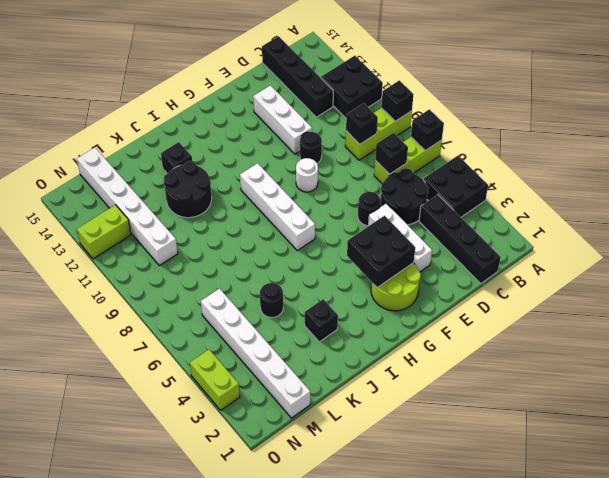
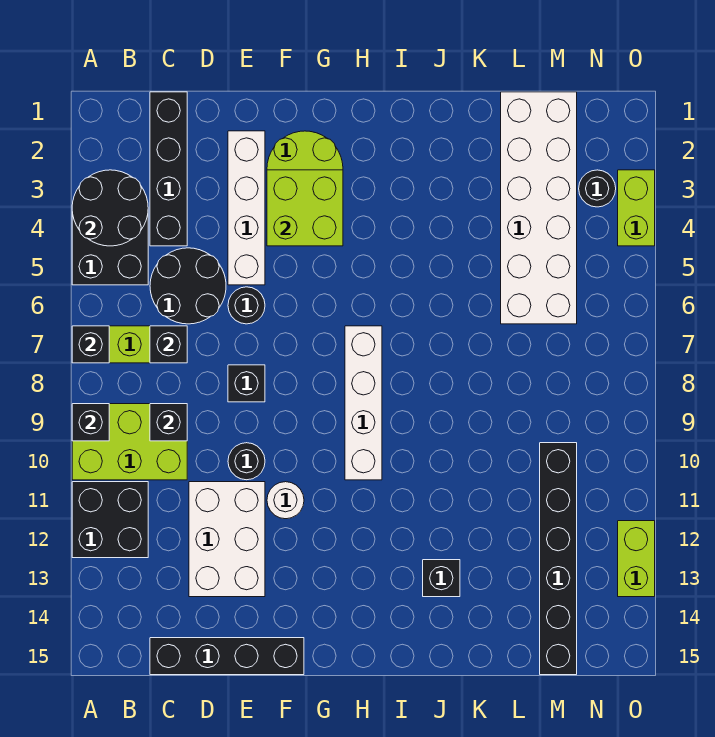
lime brick A9:C9 level 1 -> lime brick A9:C10 level 1
black brick C12:C15 level 1 -> black brick C15:F15 level 1
white brick E3:E5 level 1 -> white brick E2:E5 level 1
white brick E11:E13 level 1 -> white brick D11:E13 level 1
black brick F3:G4 level 2 -> lime brick F3:G4 level 2
white round brick F9 level 1 -> white round brick F11 level 1
black brick J3 level 1 -> black brick E8 level 1
black round brick J11:K12 level 1 -> black round brick A3:B4 level 2
black round brick K5 level 1 -> black round brick N3 level 1
white brick M1:M6 level 1 -> white brick L1:M6 level 1
white brick M10:M15 level 1 -> black brick M10:M15 level 1
lime brick N12:O12 level 1 -> lime brick O12:O13 level 1

